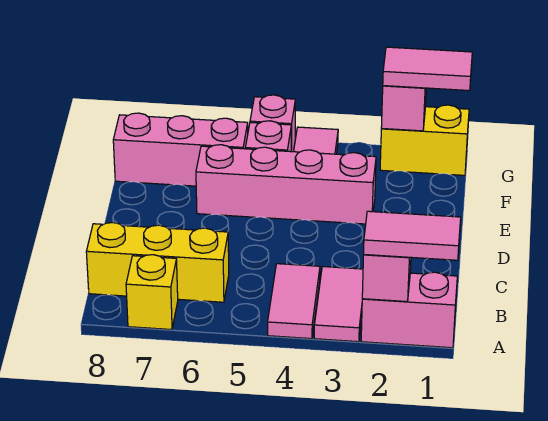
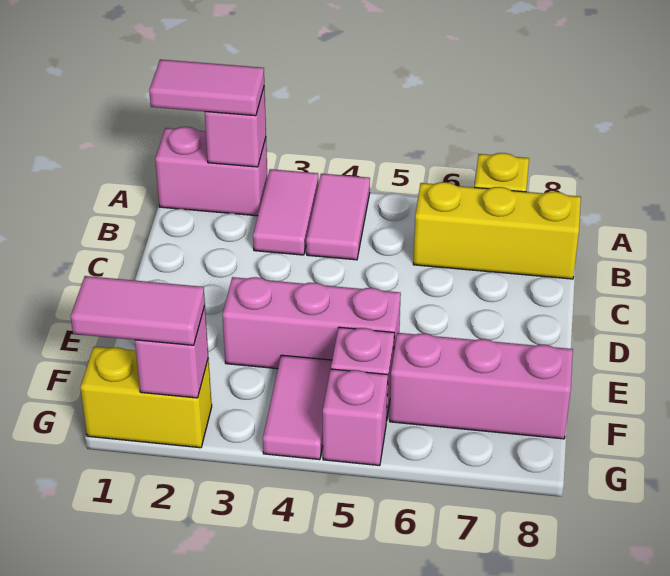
pink brick E3:E6 level 1 -> pink brick E3:E5 level 1

